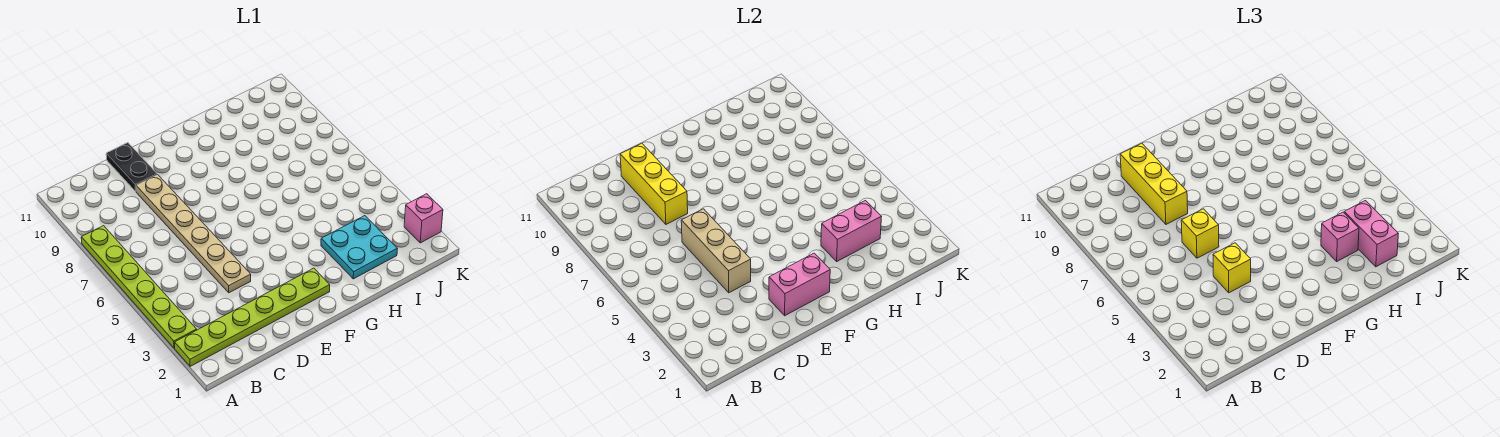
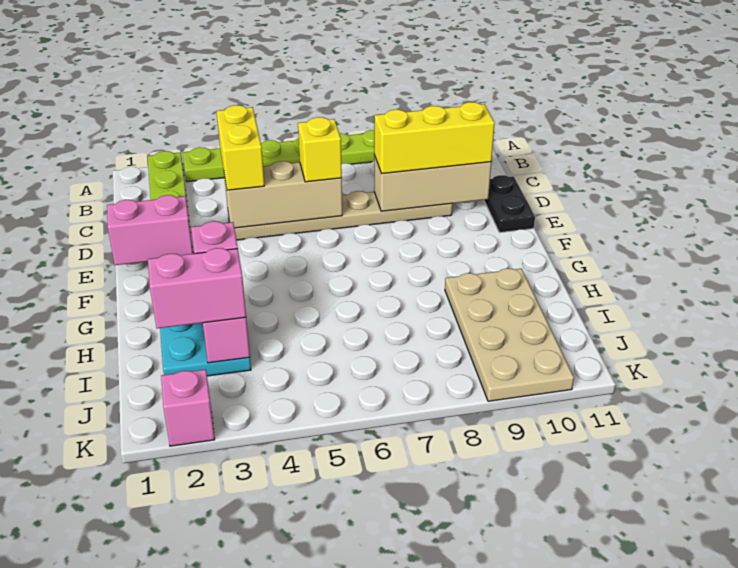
yellow brick D4 level 3 -> yellow brick C4:D4 level 3
yellow brick D8:D10 level 2 -> tan brick D8:D10 level 2
black plate D10:D11 level 1 -> black plate D11:E11 level 1
pink brick E2:F2 level 2 -> pink brick E1:E2 level 2
none -> tan plate H9:K10 level 1

